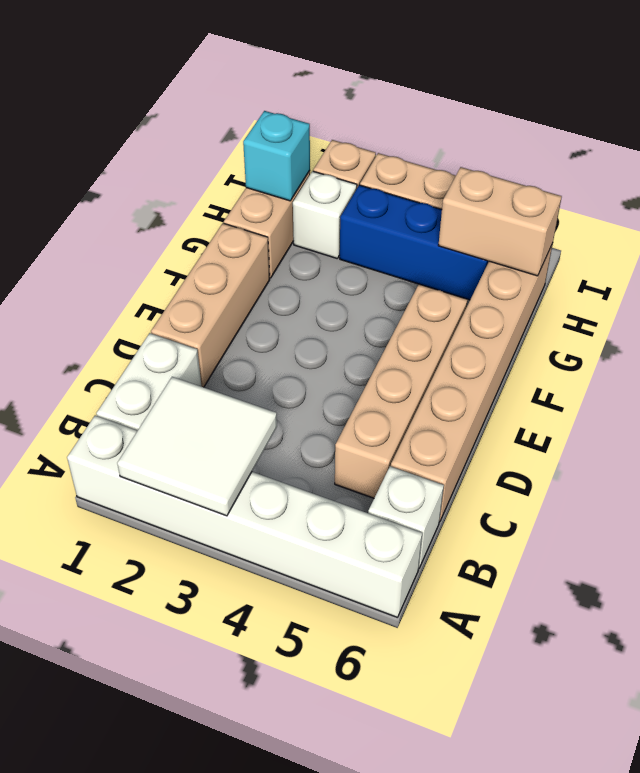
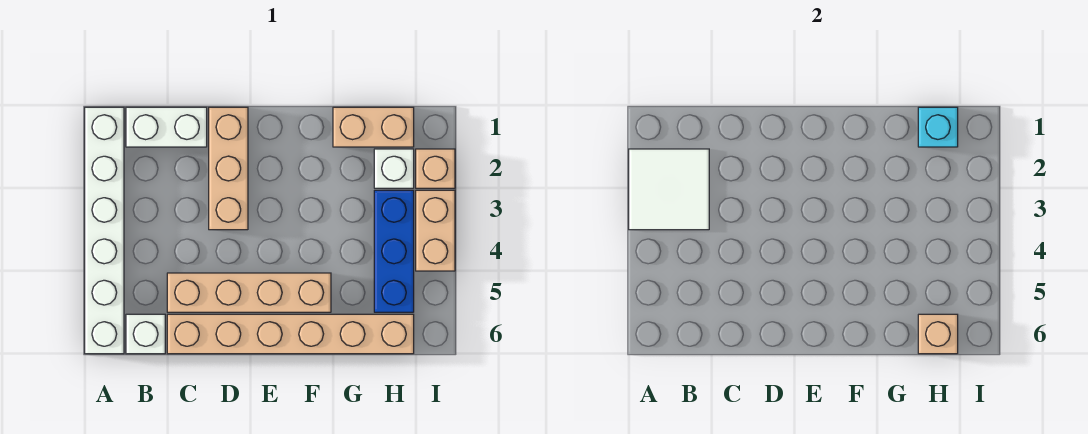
tan brick D1:F1 level 1 -> tan brick D1:D3 level 1
tan brick H5:H6 level 2 -> tan brick H6 level 2

